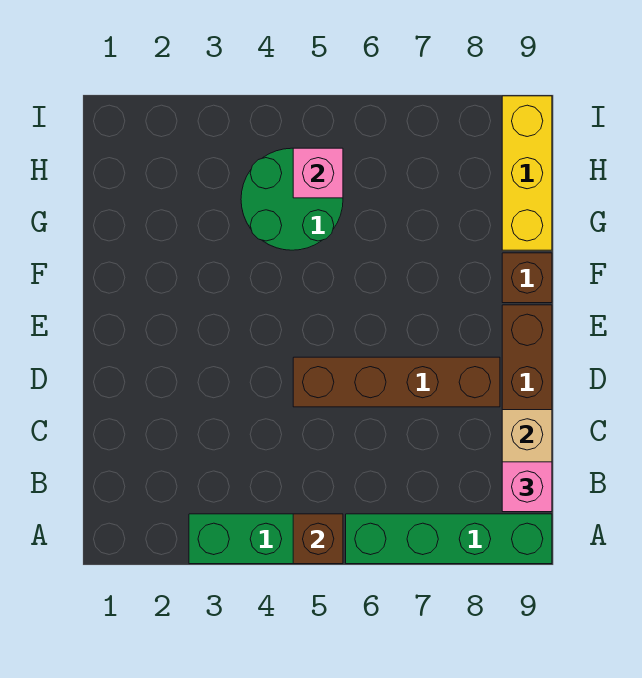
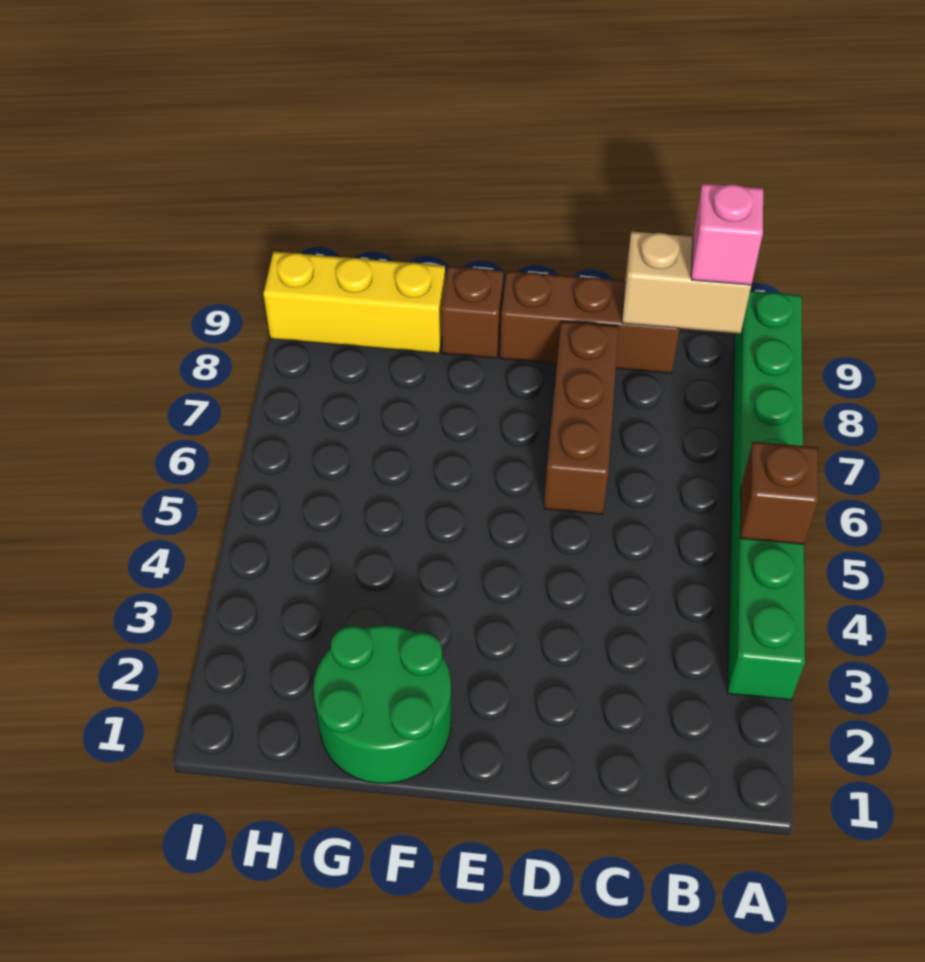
brown brick D5:D8 level 1 -> brown brick D6:D8 level 1
green round brick G4:H5 level 1 -> green round brick F1:G2 level 1
pink brick H5 level 2 -> none

